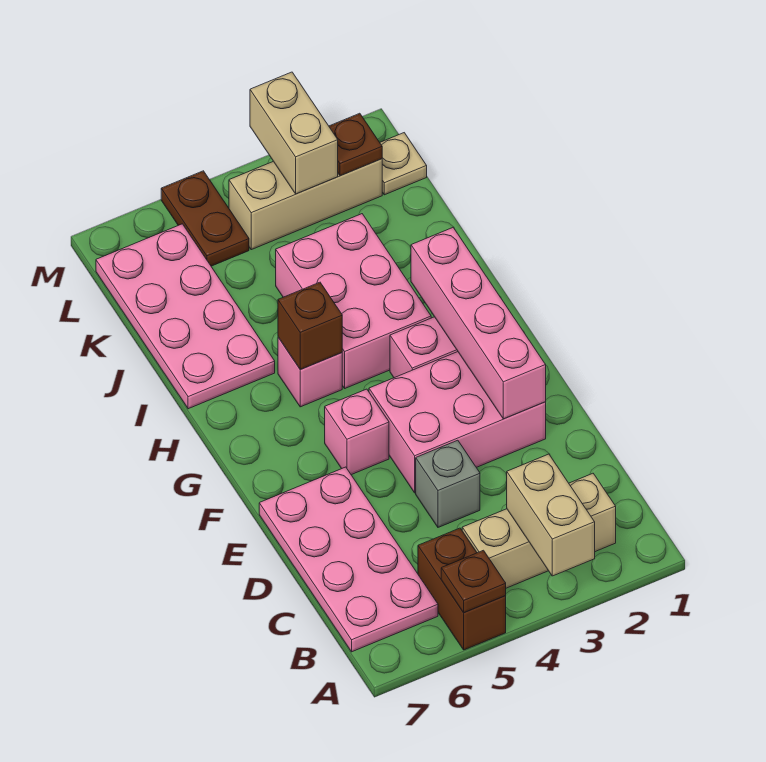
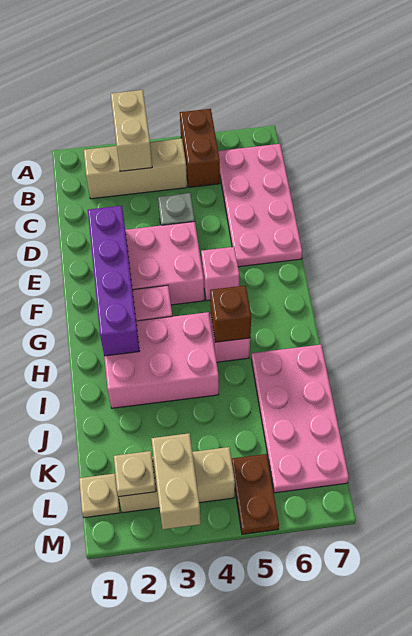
brown plate A5 level 2 -> none
pink brick E2:H2 level 2 -> purple brick E2:H2 level 2
pink brick H3:J4 level 1 -> pink brick H2:I4 level 1
brown plate L2 level 2 -> tan plate L2 level 2

